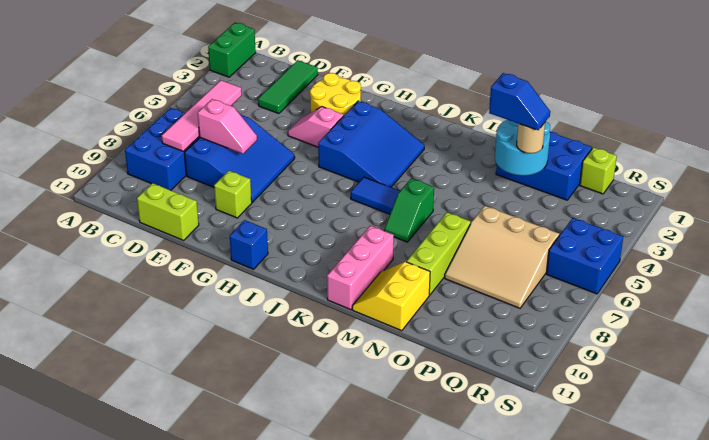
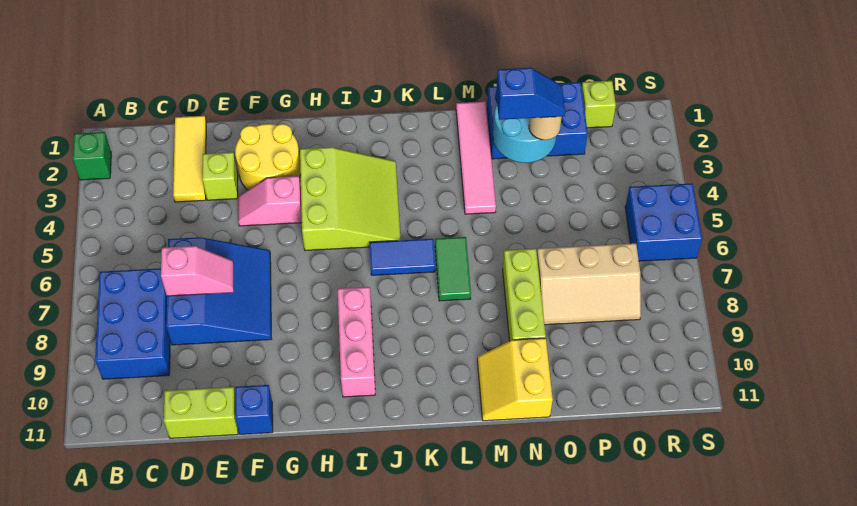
green brick A1:A2 level 1 -> green brick A2 level 1
pink tile C5:C8 level 2 -> pink tile M1:M4 level 1
green tile D1:D3 level 1 -> yellow tile D1:D3 level 1
lime brick F9 level 1 -> lime brick E3 level 1
blue slope H3:J5 level 1 top H -> lime slope H3:J5 level 1 top H
blue brick H11 level 1 -> blue brick F11 level 1
green slope L6:L7 level 1 top 6 -> green tile L6:L7 level 1
pink brick L9:L11 level 1 -> pink brick I8:I10 level 1
tan slope O6:Q8 level 1 top 6 -> tan slope O7:Q8 level 1 top 7

